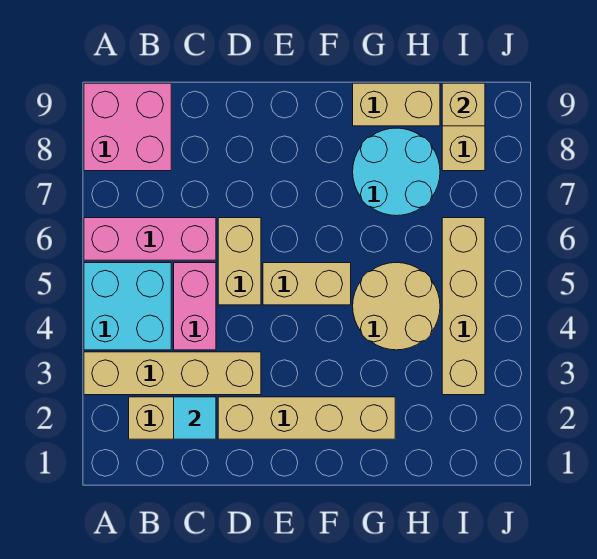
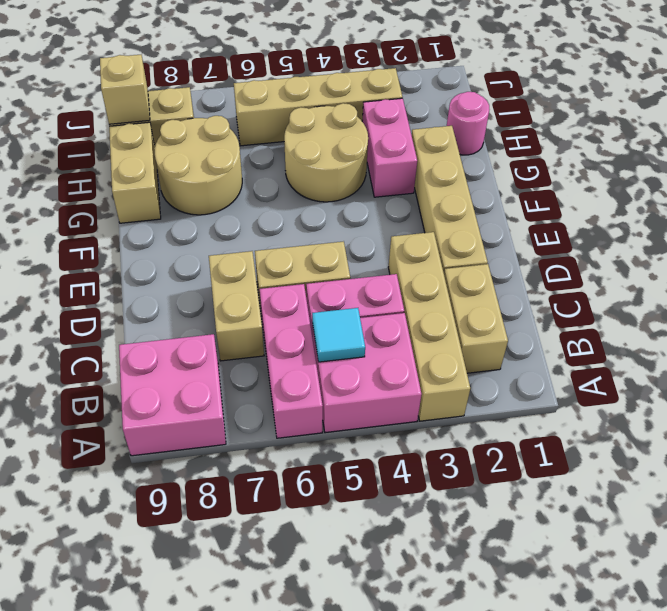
cyan brick A4:B5 level 1 -> pink brick A4:B5 level 1
cyan tile C2 level 2 -> cyan tile B5 level 2
tan brick E5:F5 level 1 -> tan brick C7:D7 level 1
none -> pink brick G3:H3 level 1
cyan round brick G7:H8 level 1 -> tan round brick G7:H8 level 1
none -> pink round brick H1 level 1

